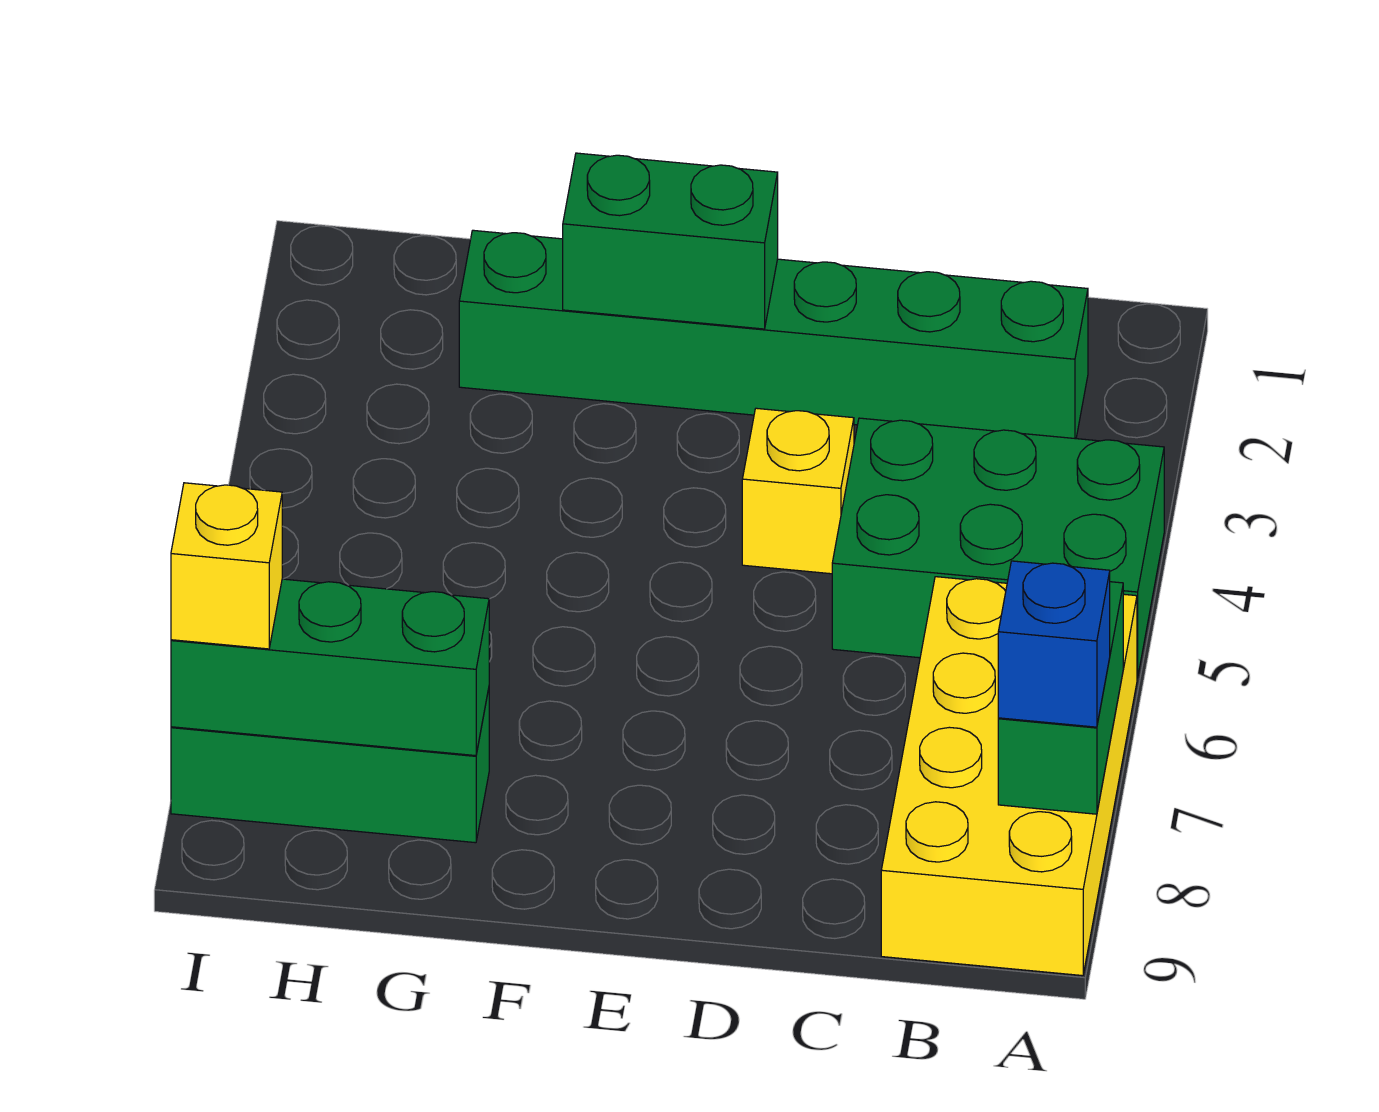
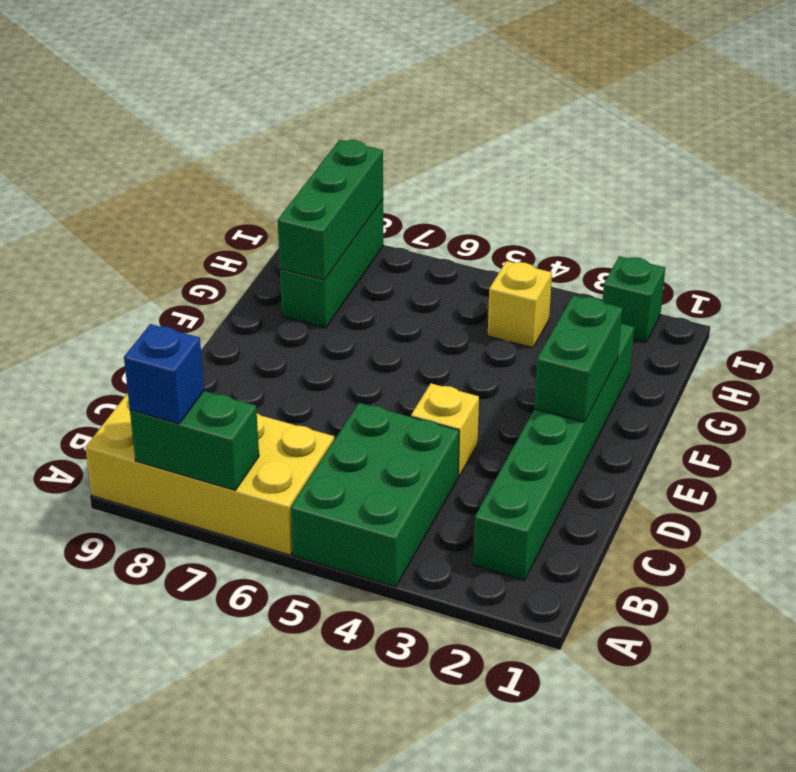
none -> green brick I2 level 1
yellow brick I8 level 3 -> yellow brick H4 level 1

